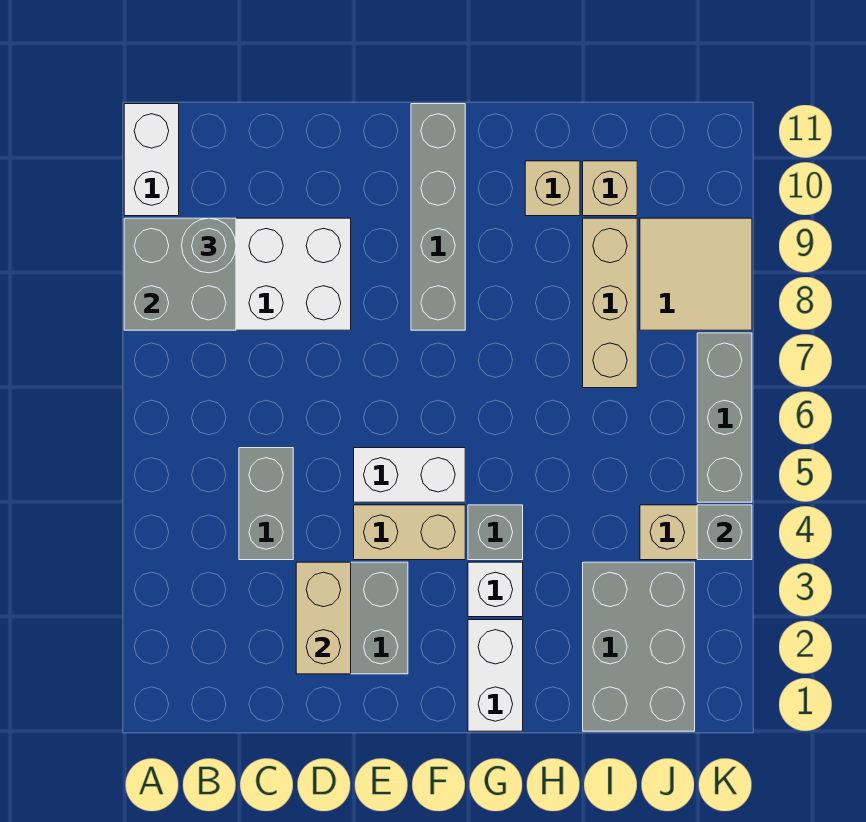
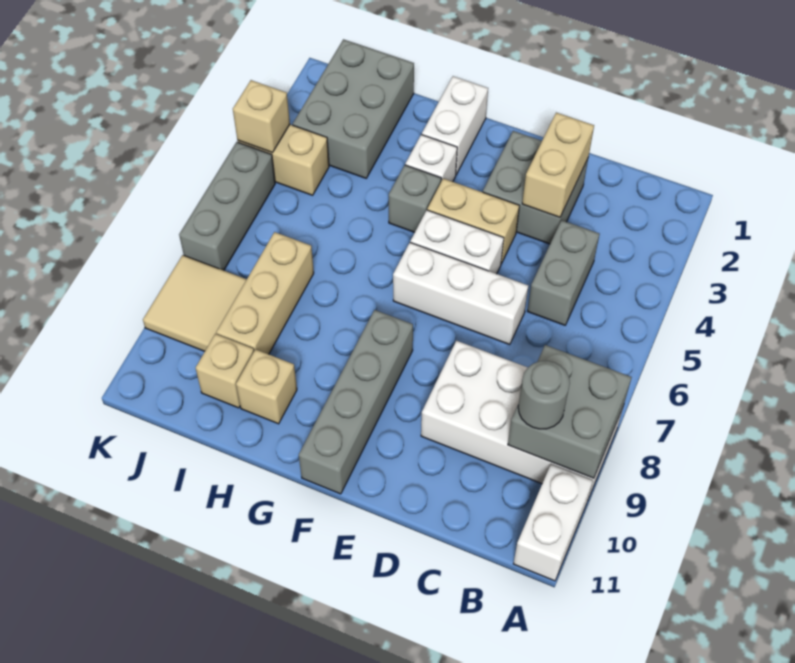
none -> white brick D6:F6 level 1
grey brick K4 level 2 -> tan brick K4 level 2

